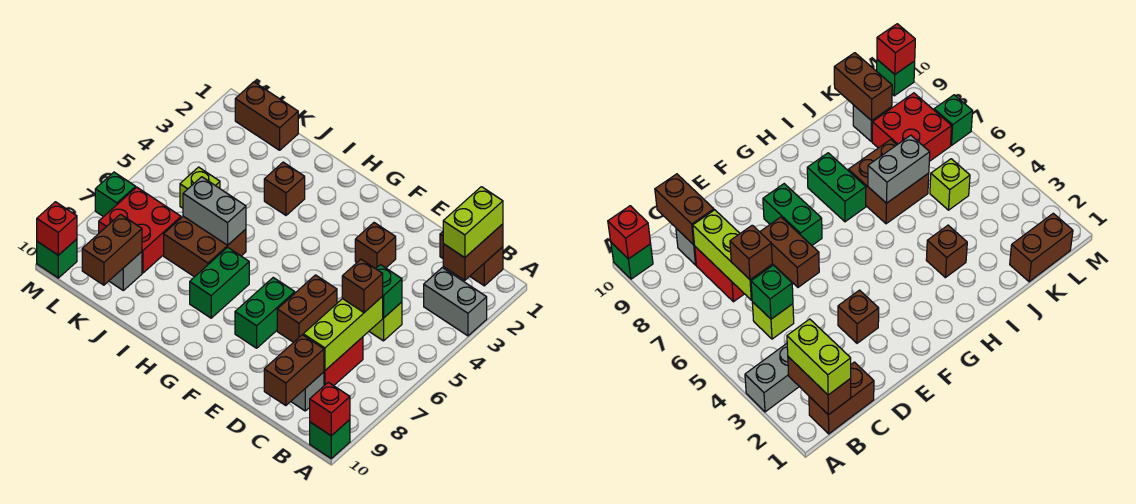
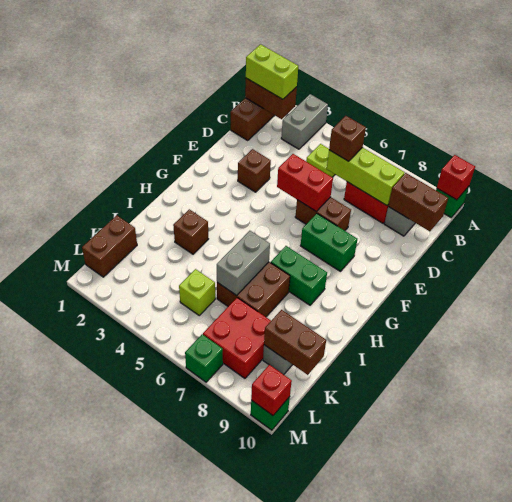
green brick C5 level 2 -> none
none -> red brick E5:E6 level 2

